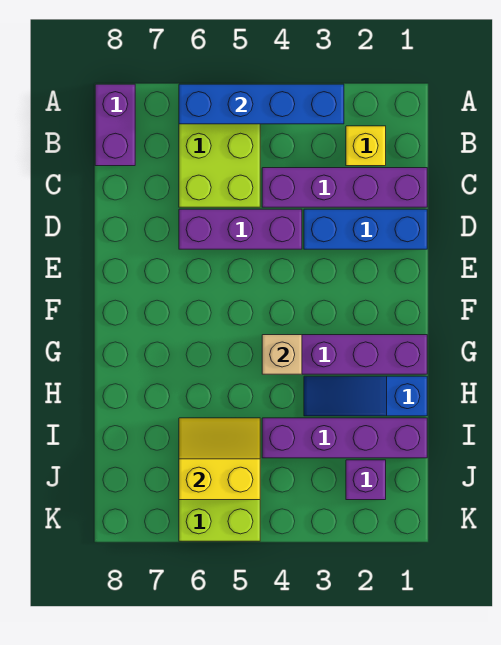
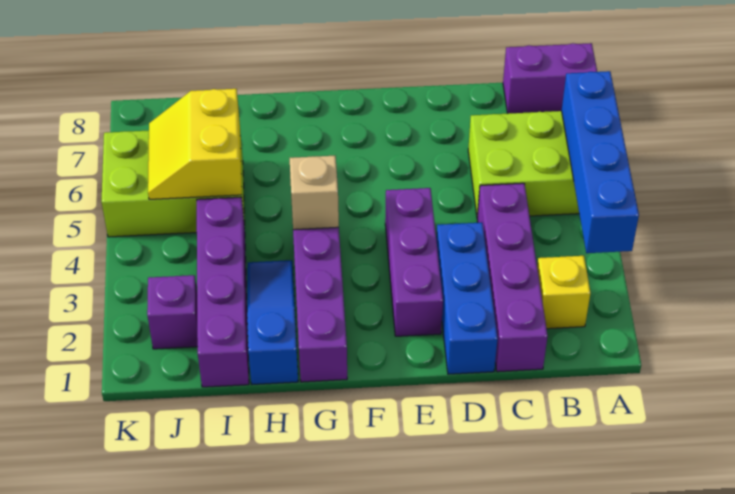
purple brick D4:D6 level 1 -> purple brick E2:E4 level 1
yellow slope I5:J6 level 2 top J -> yellow slope I5:J6 level 2 top I

